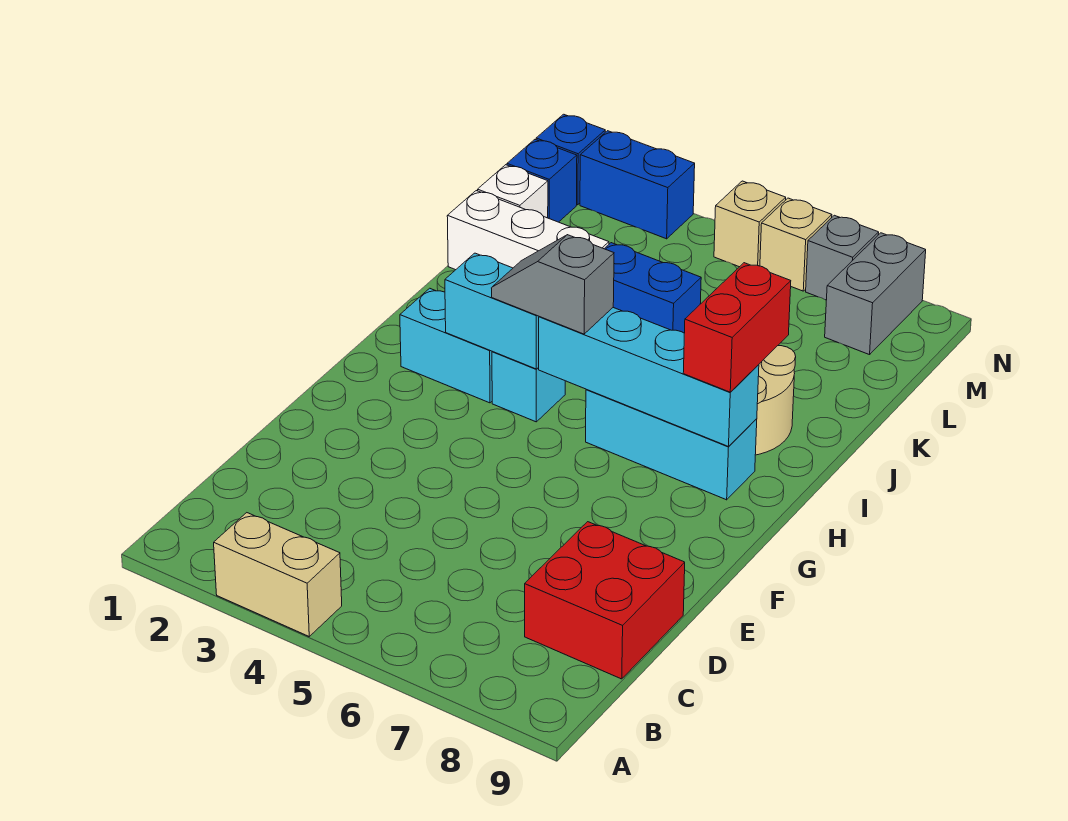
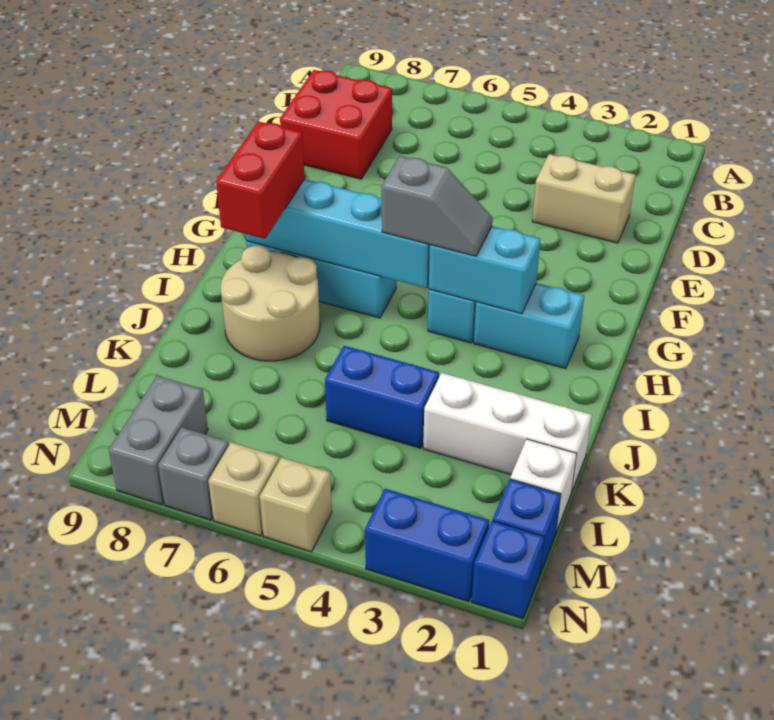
tan brick A3:A4 level 1 -> tan brick D2:D3 level 1

